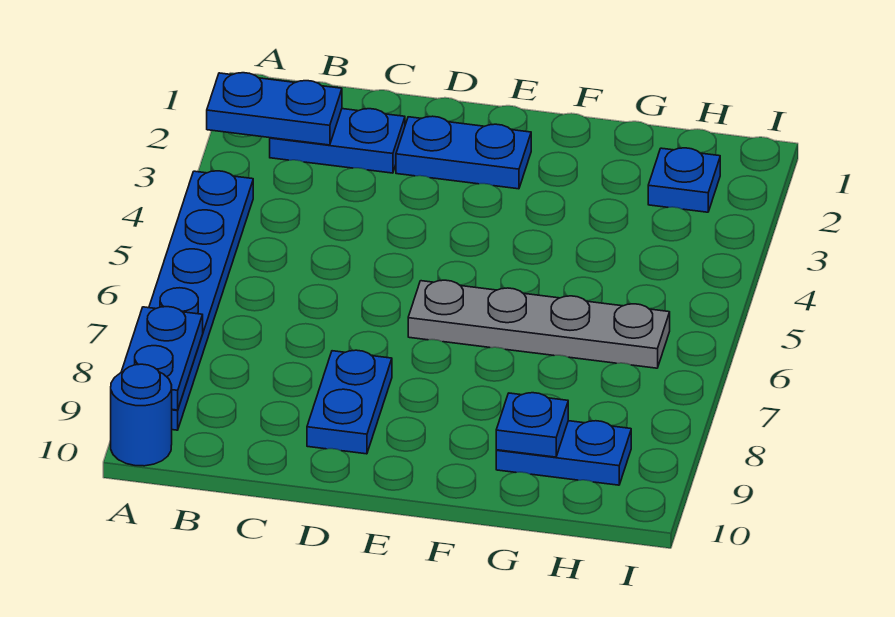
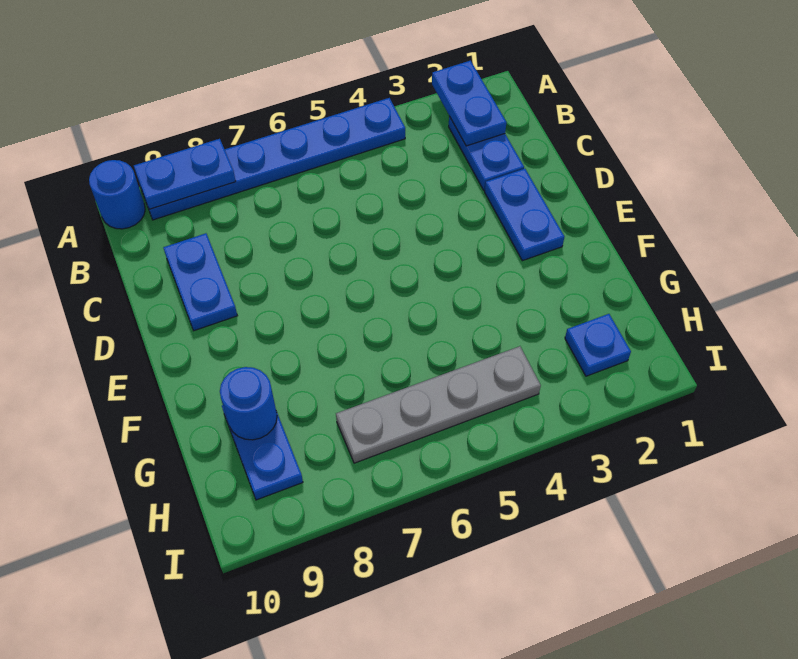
blue plate D8:D9 level 1 -> blue plate C9:D9 level 1
grey plate E6:H6 level 1 -> grey plate H4:H7 level 1
blue plate G9 level 2 -> blue round brick G9 level 2

